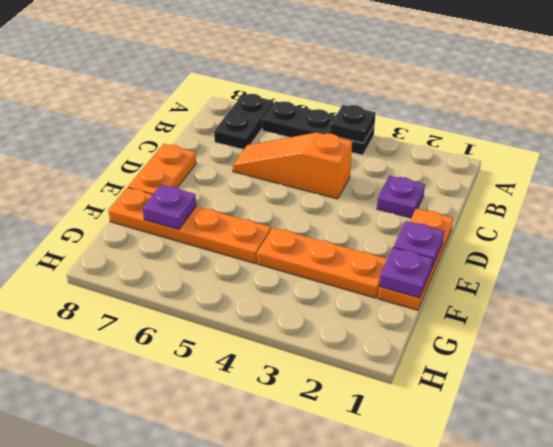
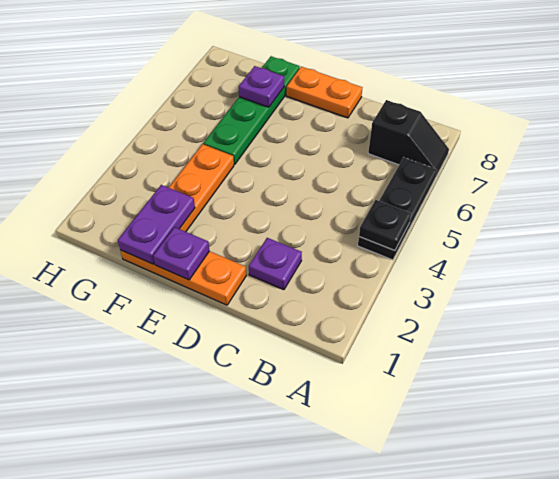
black plate A7:B7 level 1 -> black slope A7:B7 level 1 top B
orange slope C4:C6 level 1 top 4 -> none
purple plate F1 level 2 -> purple plate F1:F2 level 2
orange plate F5:F8 level 1 -> green plate F5:F8 level 1

